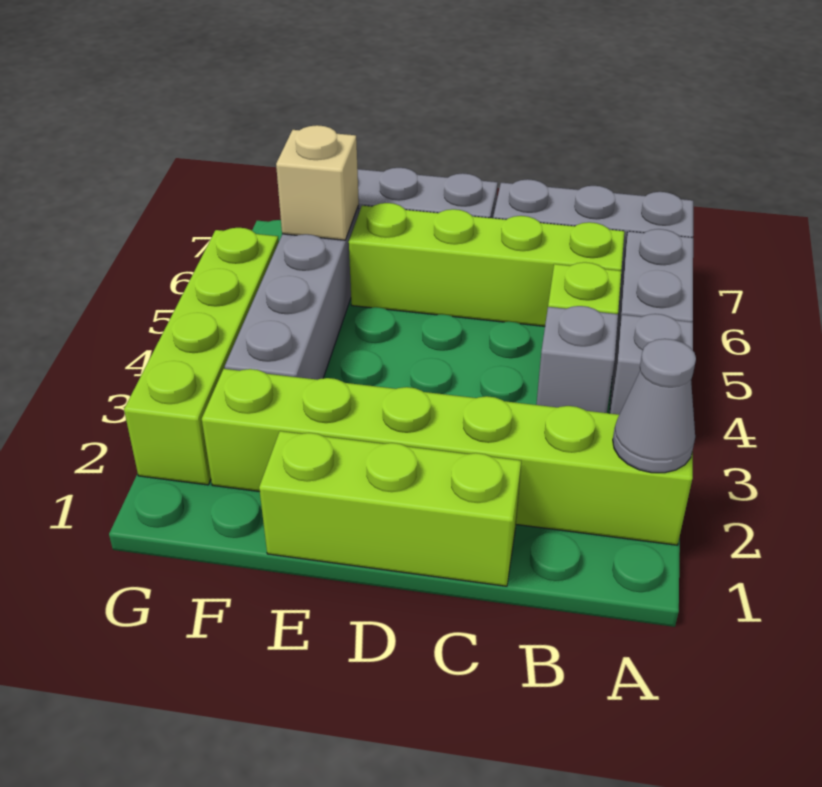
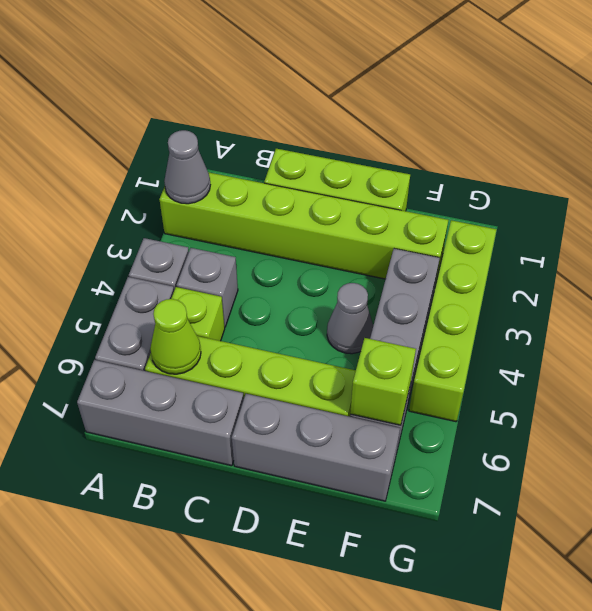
none -> lime cone B6 level 2
none -> grey cone E4 level 1
tan brick F6 level 2 -> lime brick F6 level 2

